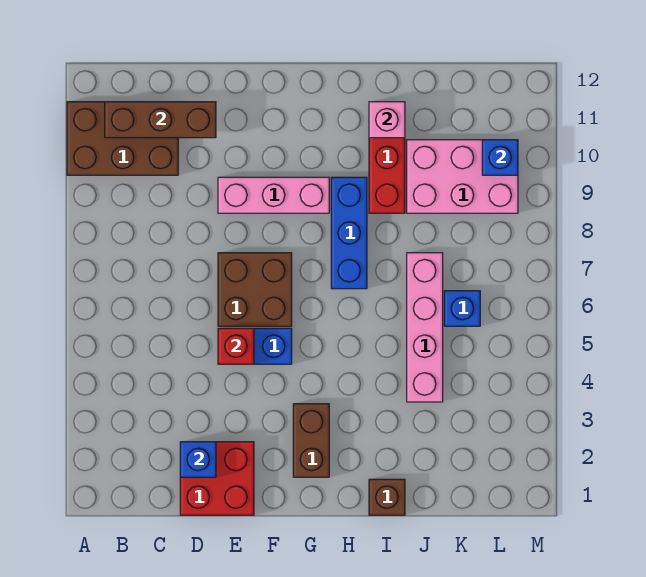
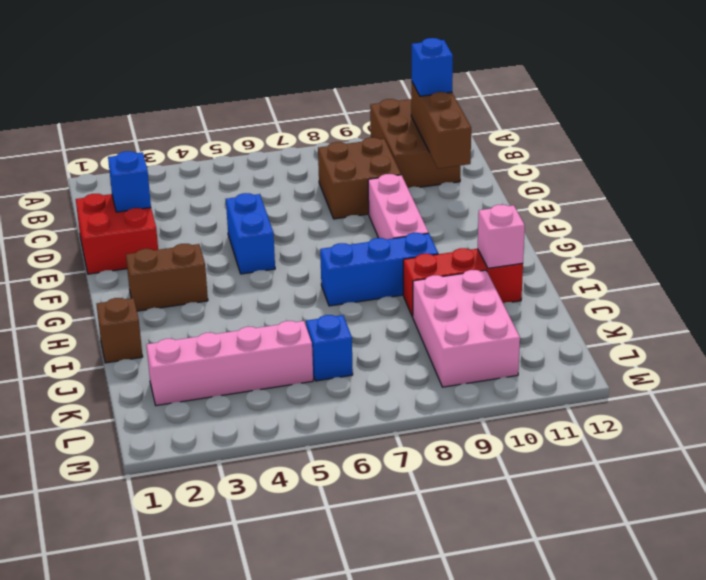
red brick E5 level 2 -> none
brown brick E6:F7 level 1 -> brown brick C8:D9 level 1
pink brick J4:J7 level 1 -> pink brick K2:K5 level 1
blue brick L10 level 2 -> blue brick B11 level 3

